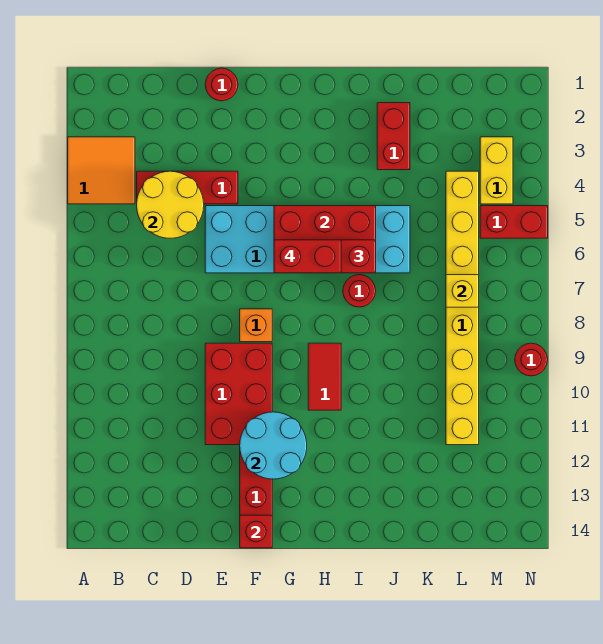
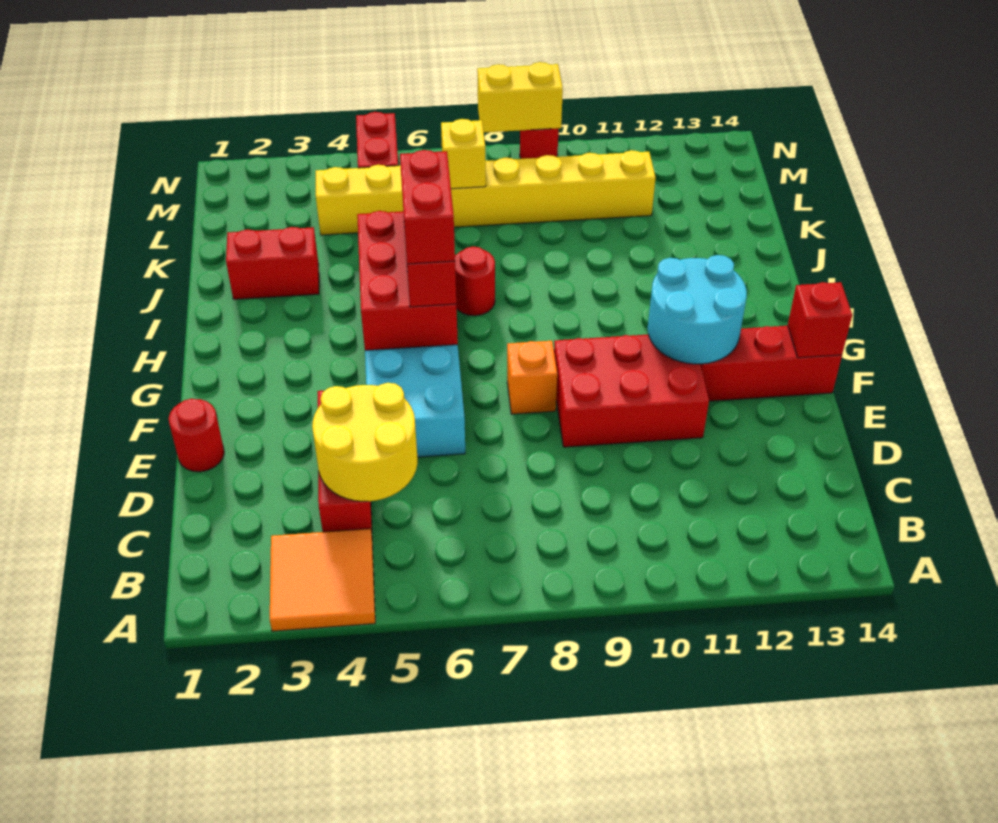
red tile H9:H10 level 1 -> none
yellow brick M3:M4 level 1 -> yellow brick N8:N9 level 2

